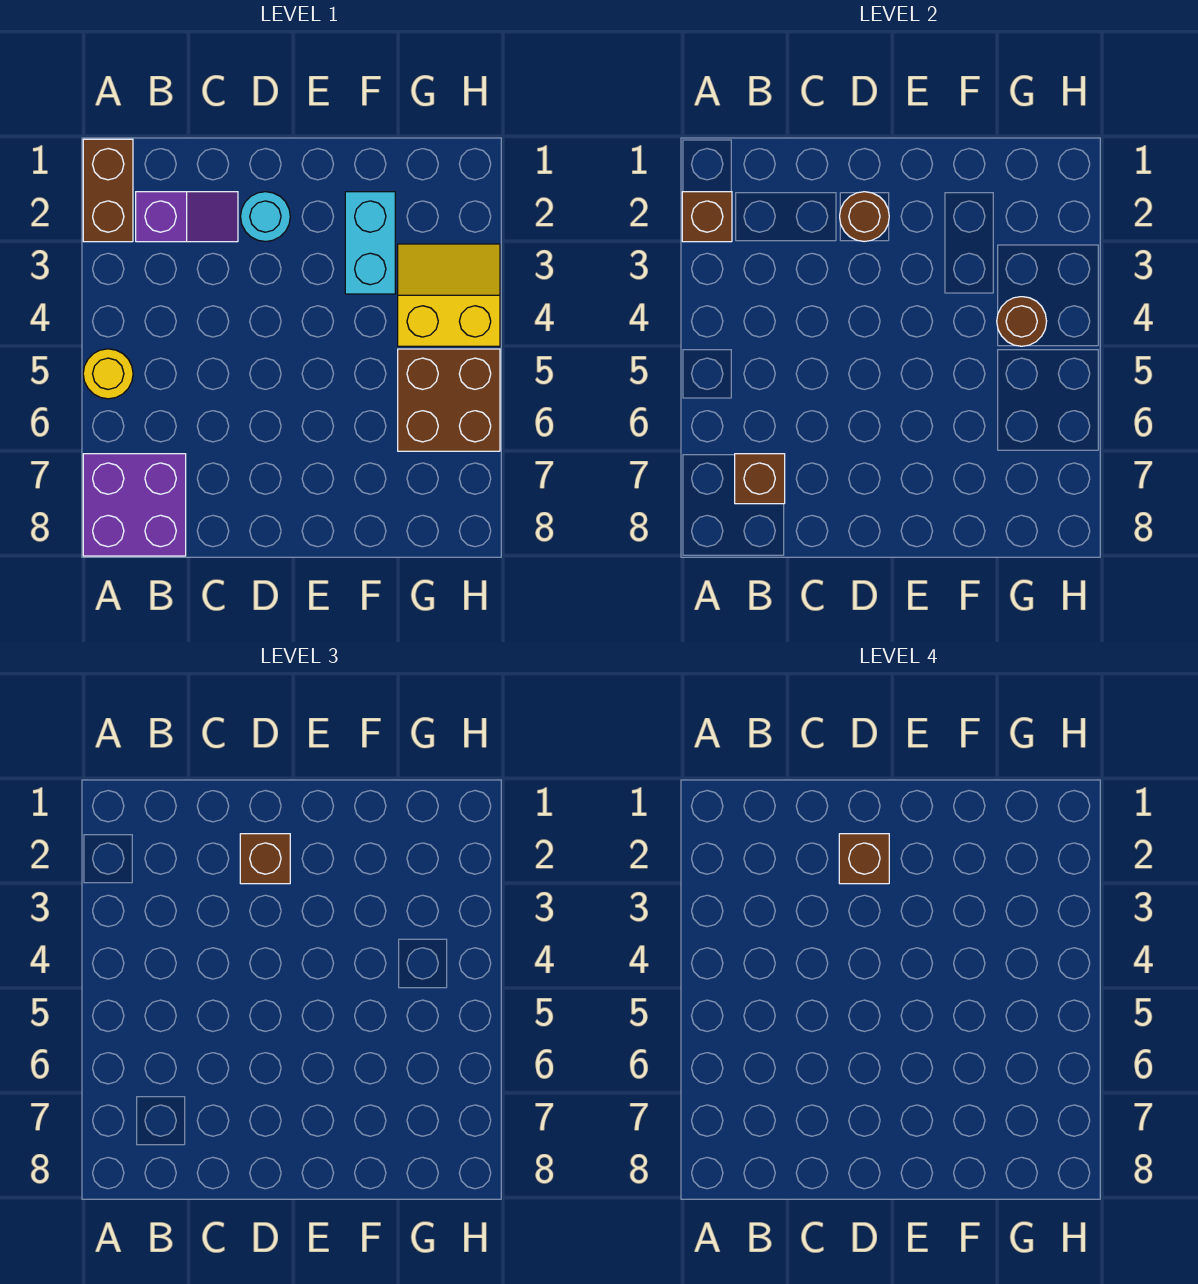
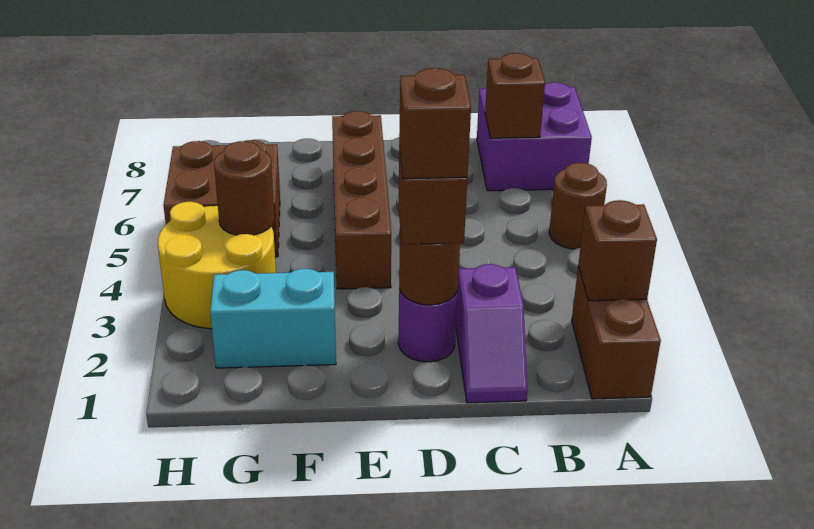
yellow round brick A5 level 1 -> brown round brick A5 level 1
purple slope B2:C2 level 1 top B -> purple slope C1:C2 level 1 top 2
cyan round brick D2 level 1 -> purple round brick D2 level 1
none -> brown brick E4:E7 level 1
cyan brick F2:F3 level 1 -> cyan brick F2:G2 level 1
yellow slope G3:H4 level 1 top 4 -> yellow round brick G3:H4 level 1

